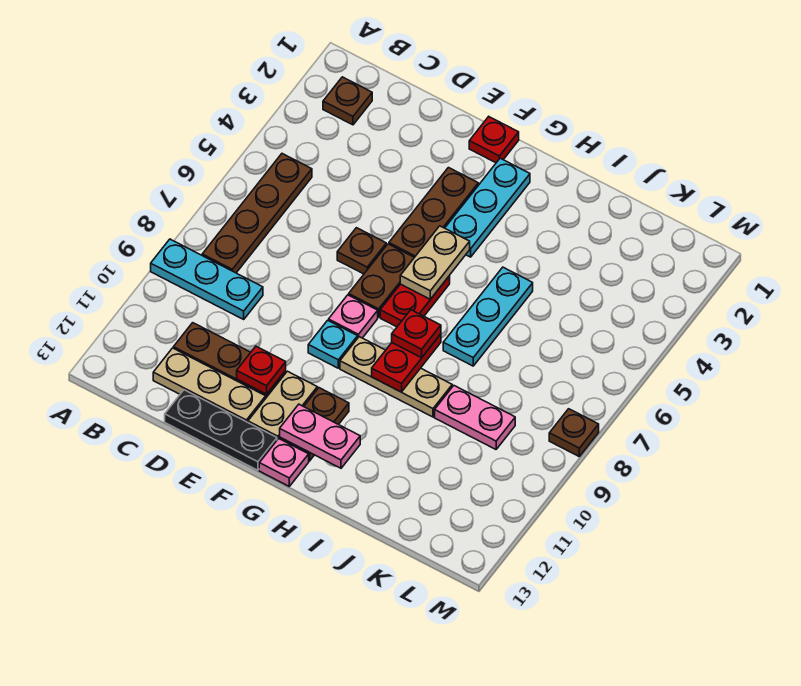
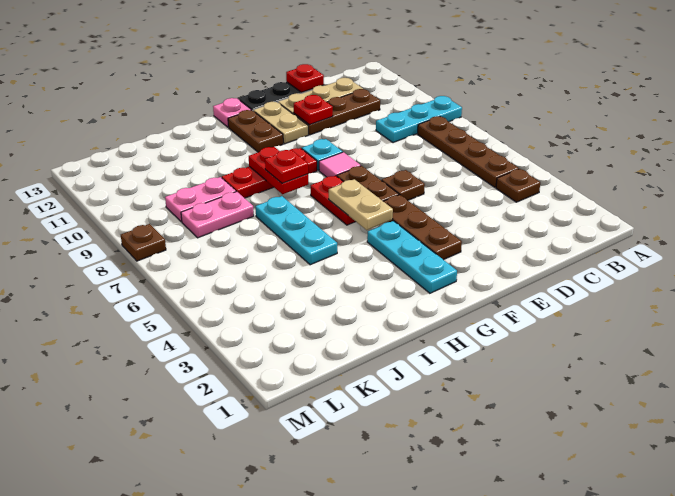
brown plate B2 level 1 -> brown plate B4 level 1
red plate F1 level 1 -> red plate D13 level 2
pink plate F8 level 1 -> pink tile F8 level 1
tan plate G9:I9 level 1 -> red plate G9:I9 level 1
pink plate G12:H12 level 2 -> pink plate J8:K8 level 1

